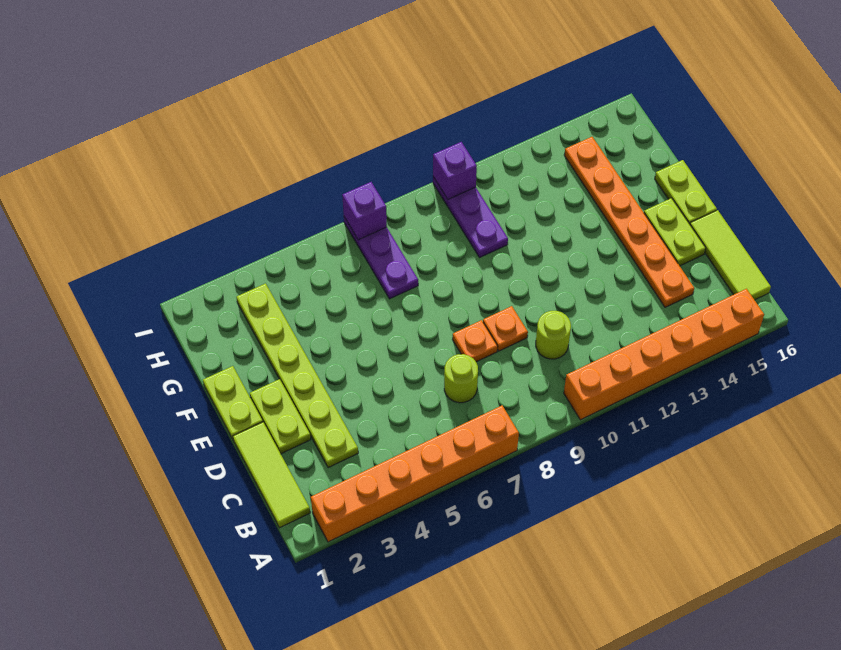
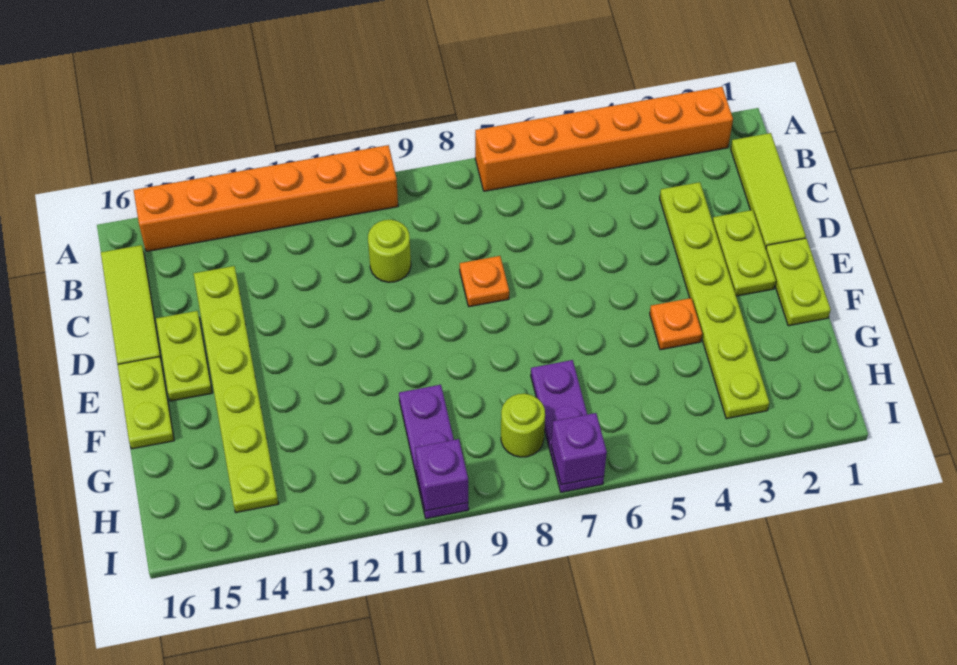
lime round brick C7 level 1 -> lime round brick H8 level 1
orange plate C14:H14 level 1 -> lime plate C14:H14 level 1
orange plate D9 level 1 -> orange plate F4 level 1

